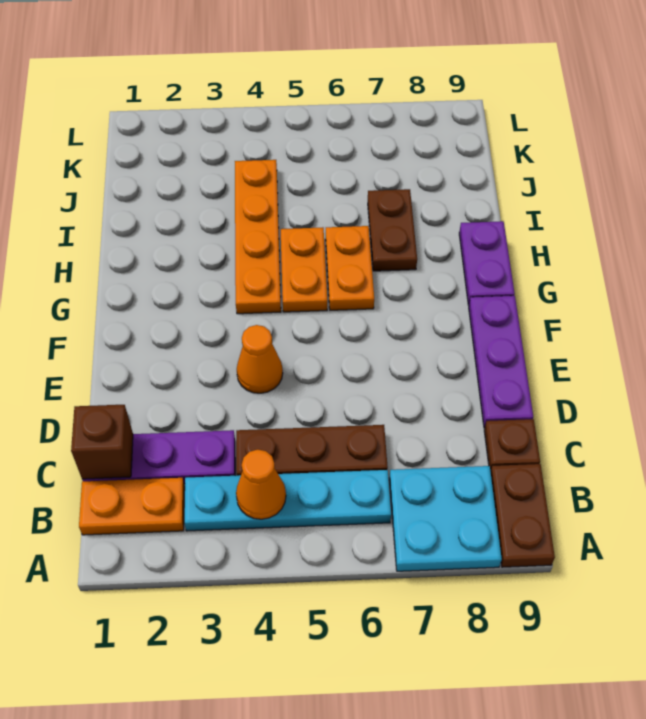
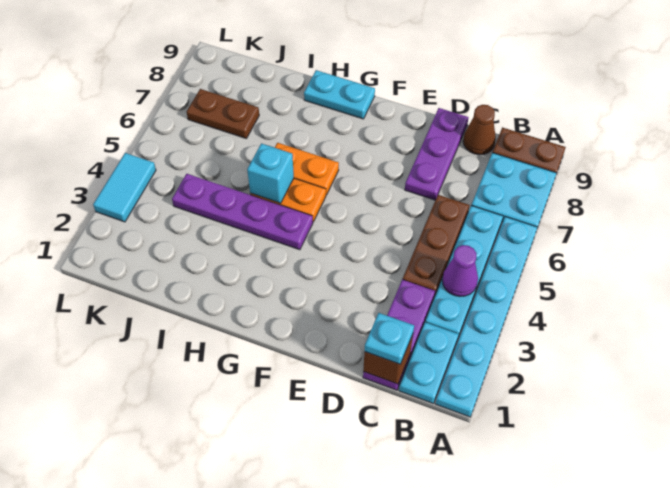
none -> cyan plate A1:A6 level 1
orange plate B1:B2 level 1 -> cyan plate B1:B2 level 1
orange cone B4 level 2 -> purple cone B4 level 2
none -> cyan plate C1 level 3
brown plate C9 level 1 -> brown cone C9 level 1
purple plate D9:F9 level 1 -> purple plate D7:D9 level 1
orange cone E4 level 1 -> none
orange plate G4:J4 level 1 -> purple plate G4:J4 level 1
purple plate G9:H9 level 1 -> cyan plate G9:H9 level 1
none -> cyan brick H5 level 2
brown plate H7:I7 level 1 -> brown plate J7:K7 level 1
none -> cyan tile L3:L4 level 1

